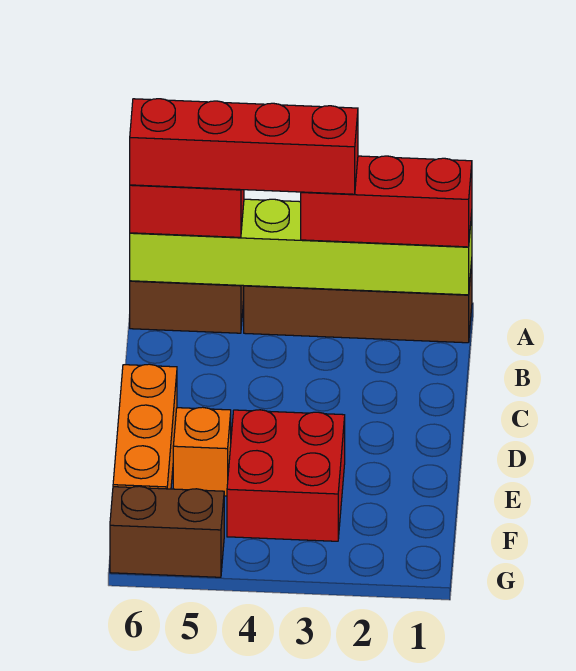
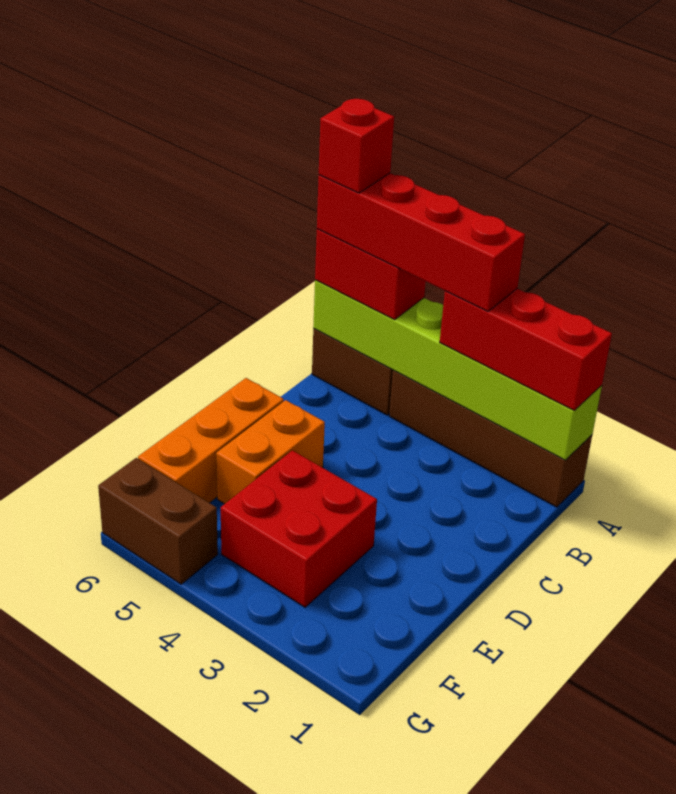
none -> red brick A6 level 5
orange brick E5 level 1 -> orange brick D5:E5 level 1

